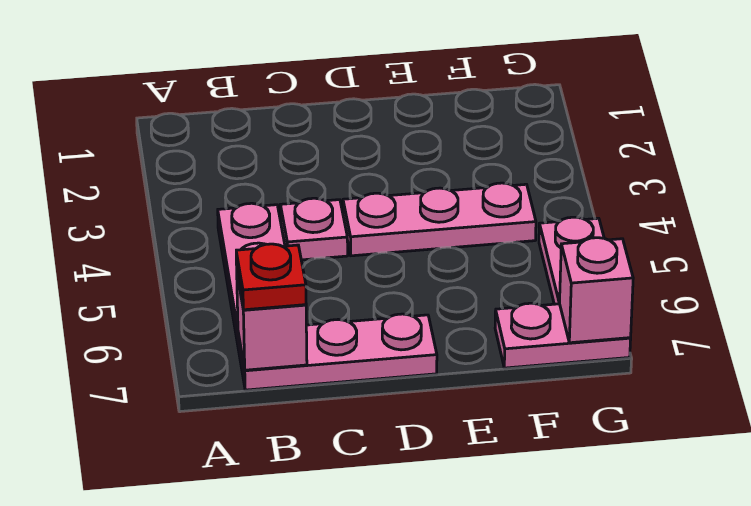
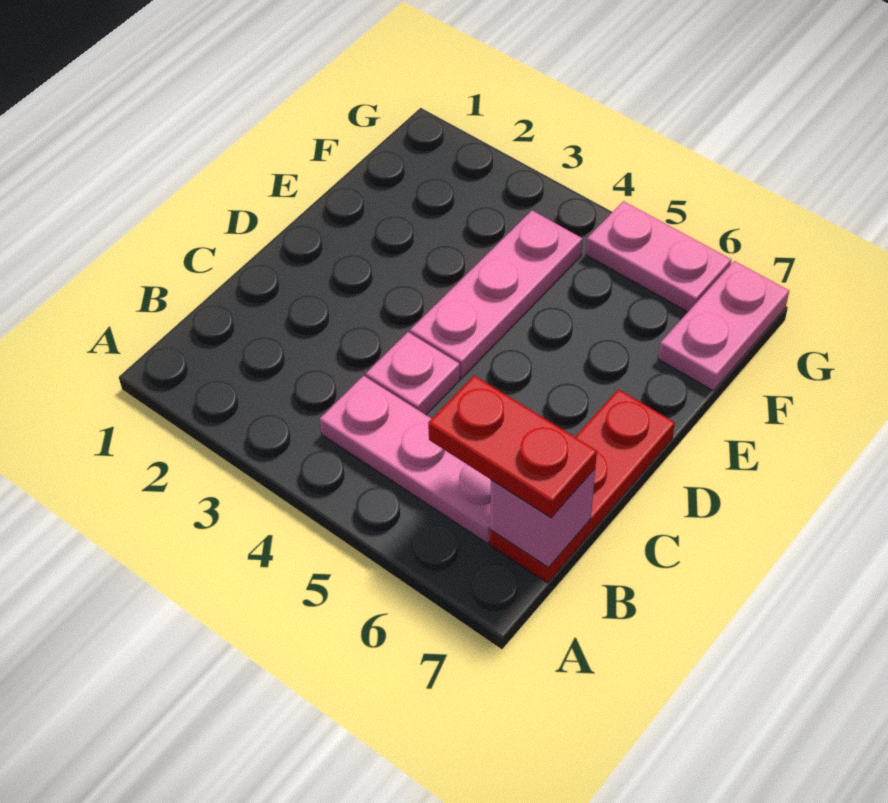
pink plate B7:D7 level 1 -> red plate B7:D7 level 1
red plate B7 level 3 -> red plate B6:B7 level 3
pink brick G7 level 2 -> none

